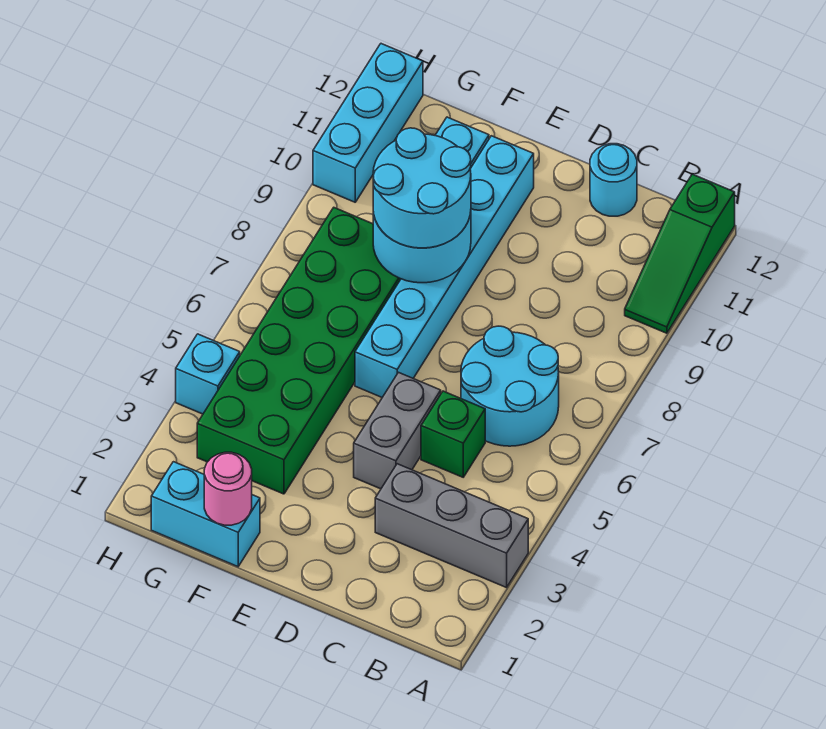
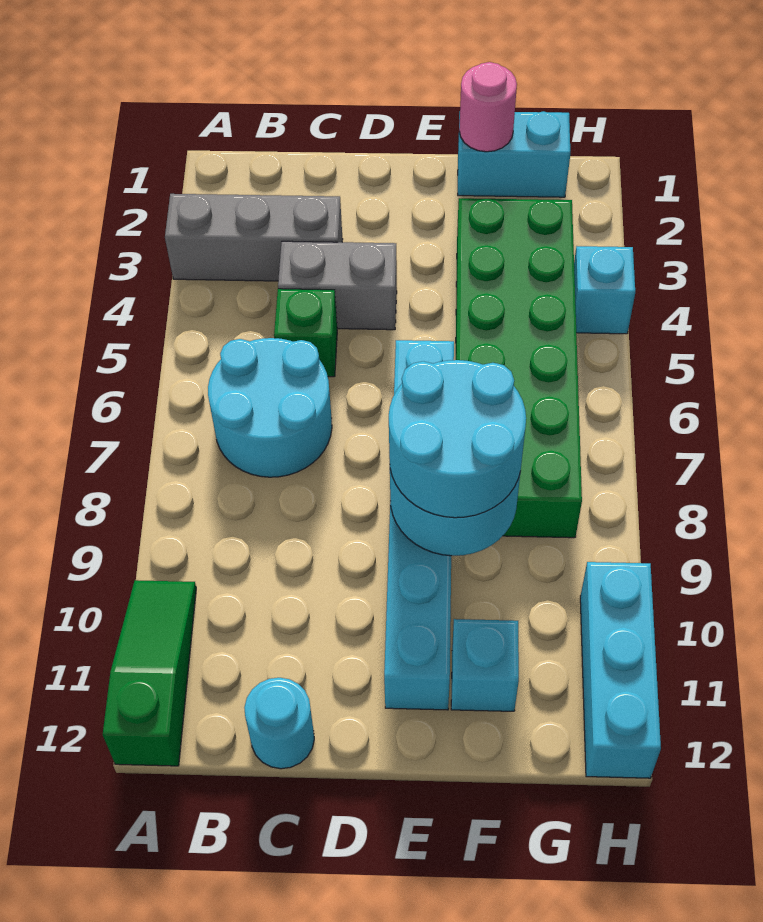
grey brick D4:D5 level 1 -> grey brick C4:D4 level 1

